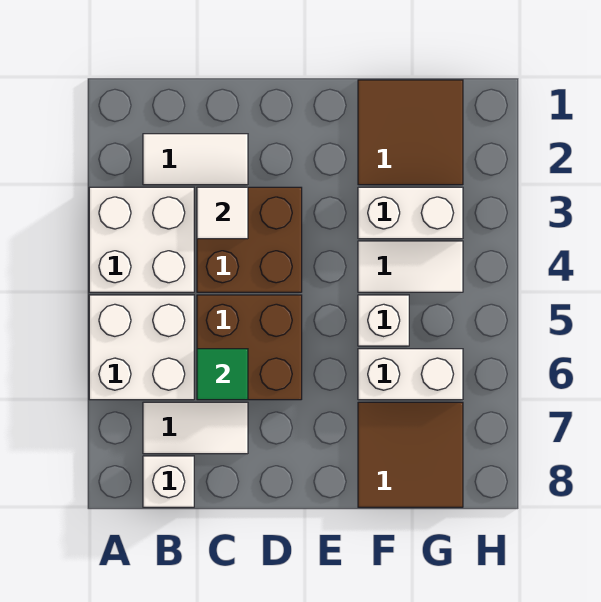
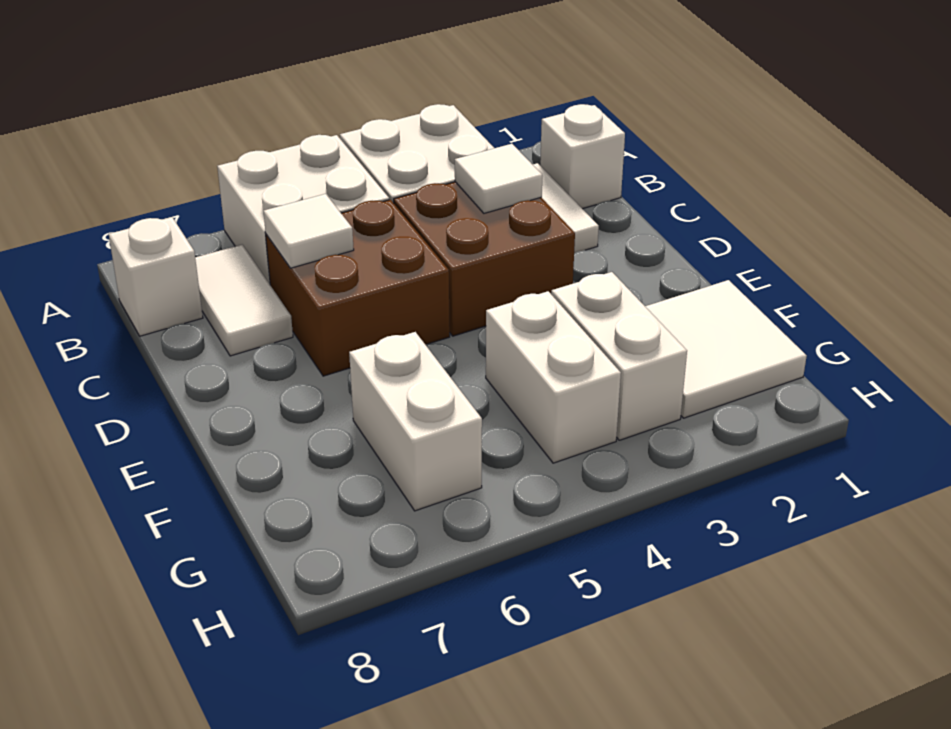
green tile C6 level 2 -> white tile C6 level 2
brown tile F1:G2 level 1 -> white tile F1:G2 level 1
white tile F4:G4 level 1 -> white brick F4:G4 level 1
white brick F5 level 1 -> white brick B1 level 1
brown tile F7:G8 level 1 -> none

